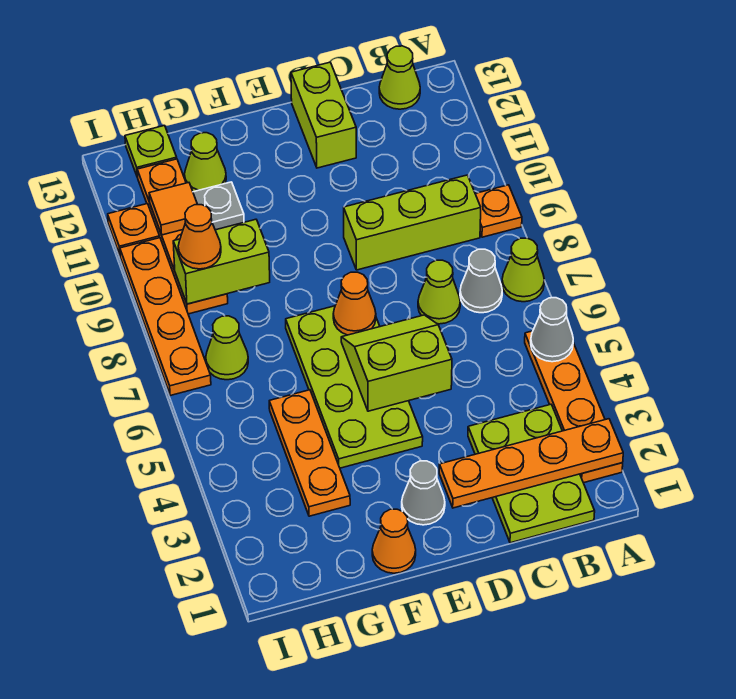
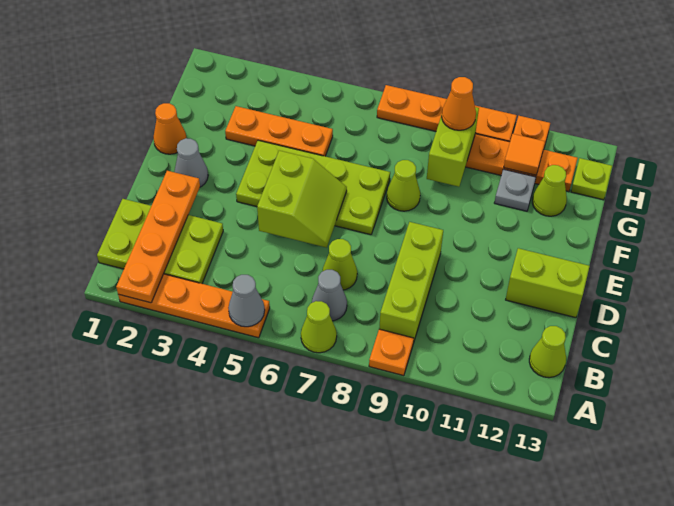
orange cone E7 level 2 -> none
lime cone H7 level 1 -> lime cone F8 level 1

